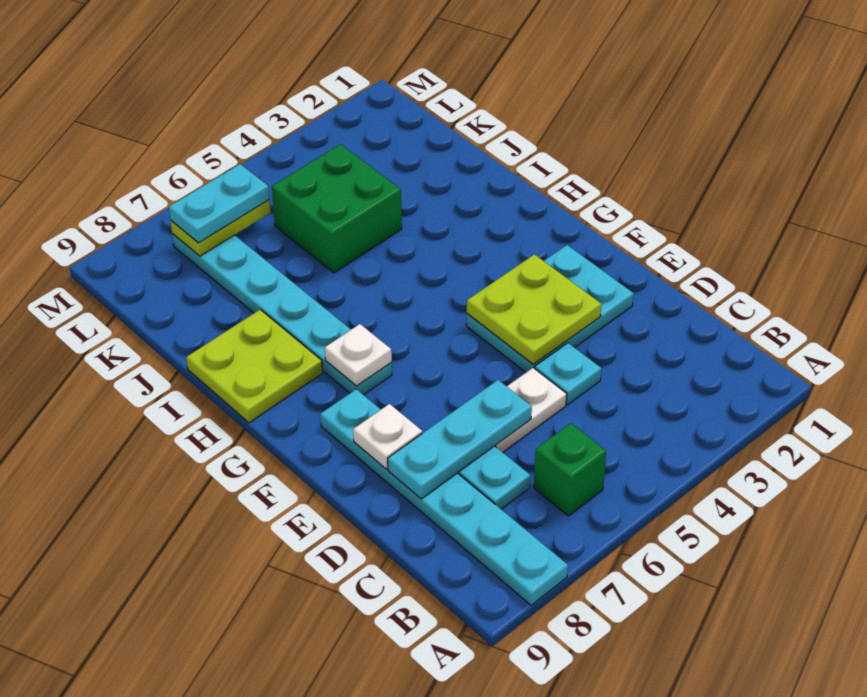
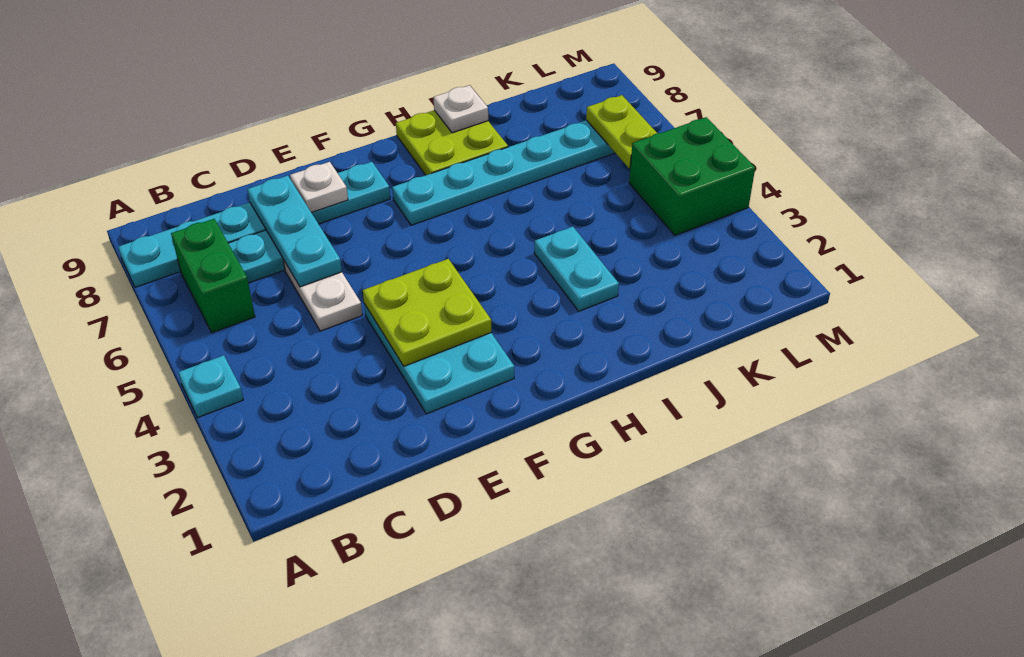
green brick B6 level 1 -> green brick B6:B7 level 1
cyan plate D4 level 1 -> cyan plate A4 level 1
white plate G7 level 2 -> white plate I9 level 2
green brick J4:K5 level 1 -> green brick L4:M5 level 1
cyan plate L6:L7 level 3 -> cyan plate I3:I4 level 1

